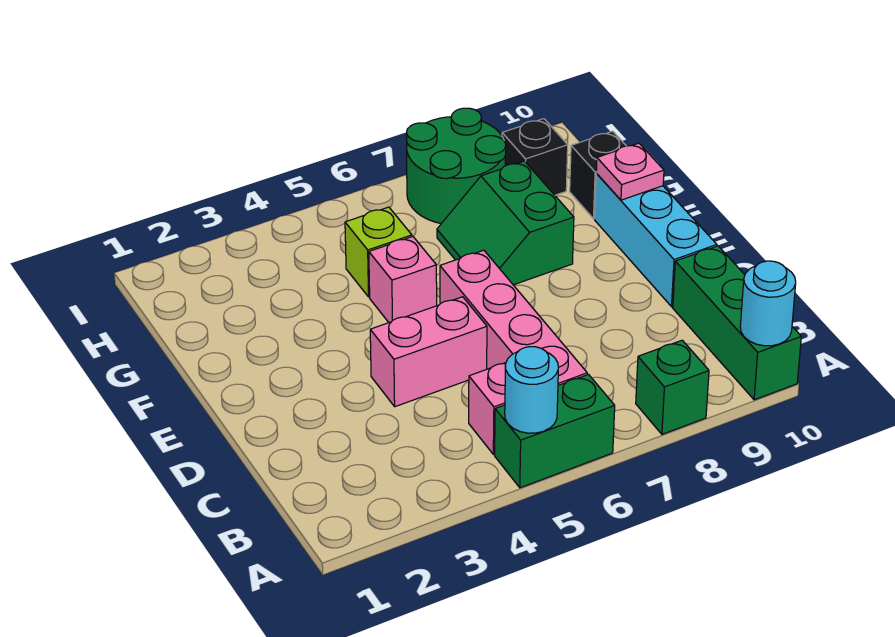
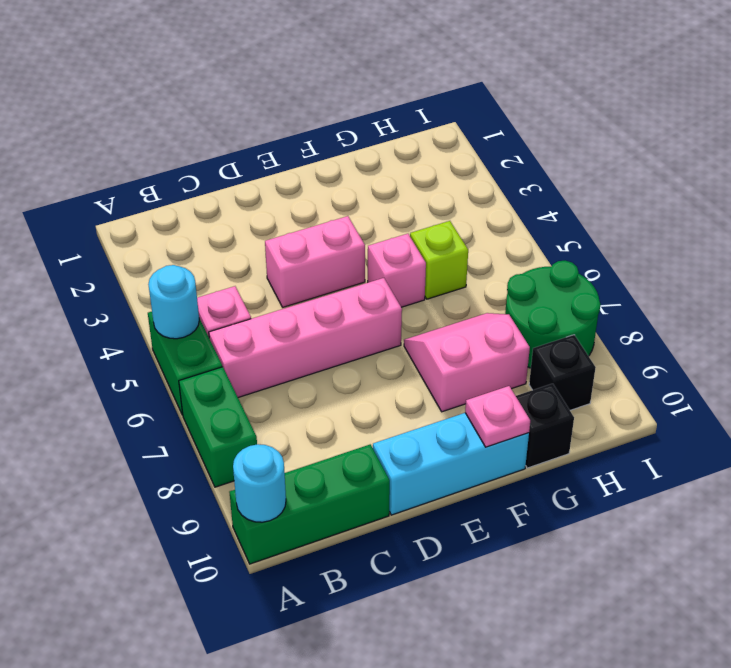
green brick A8 level 1 -> green brick A7:A8 level 1
pink brick D4:D5 level 1 -> pink brick D4:E4 level 1
green slope F7:G8 level 1 top 8 -> pink slope F7:G8 level 1 top 8

